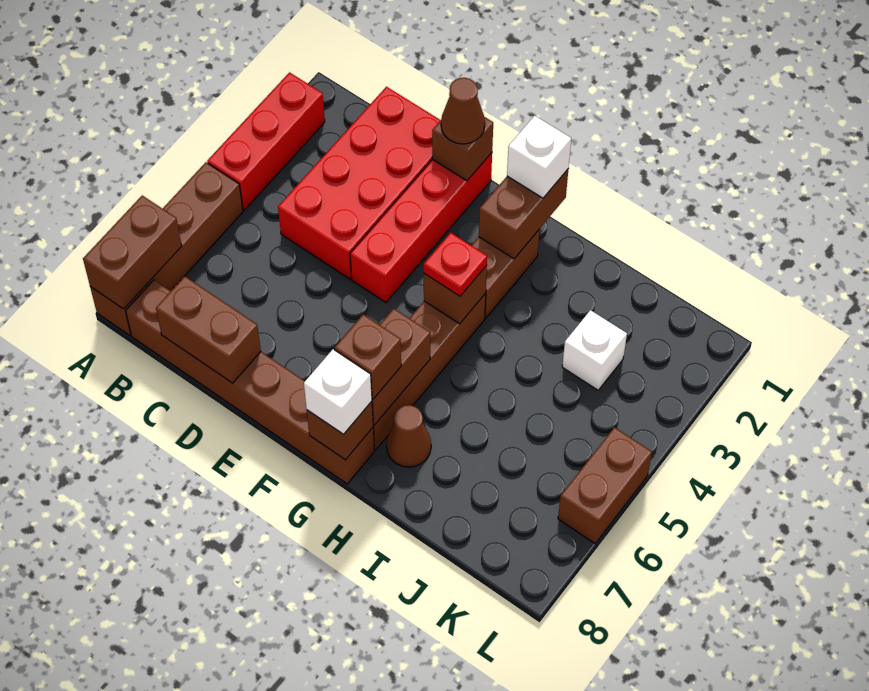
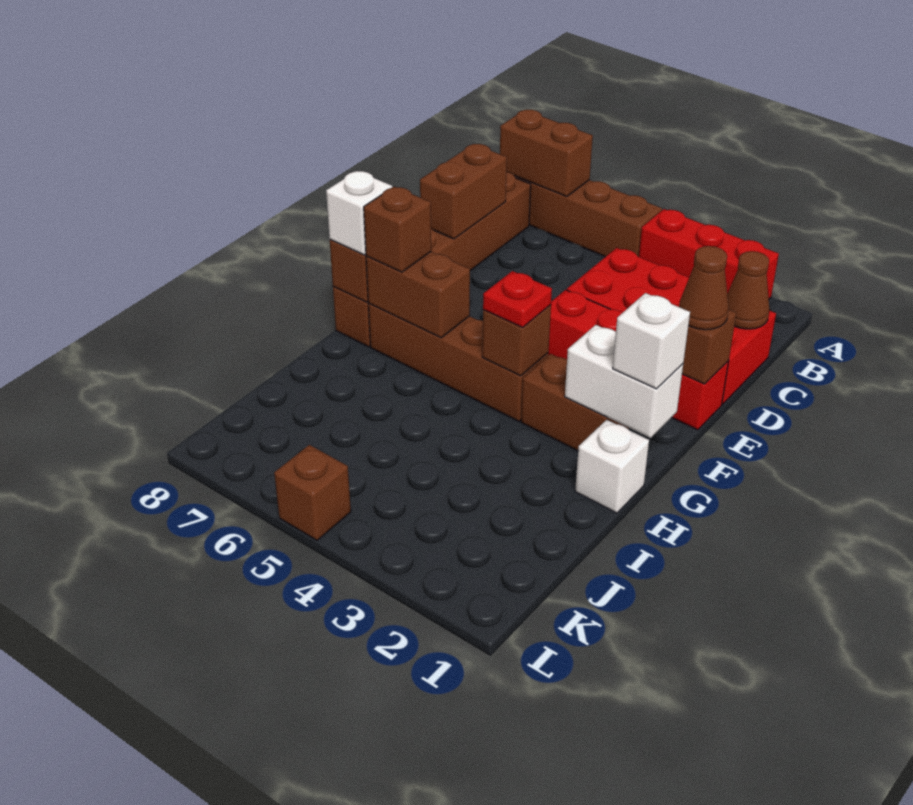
brown brick G1:G2 level 2 -> white brick G1:G2 level 2
brown cone H7 level 1 -> brown cone C1 level 2
white brick J3 level 1 -> white brick H1 level 1
brown brick L5:L6 level 1 -> brown brick L5 level 1

